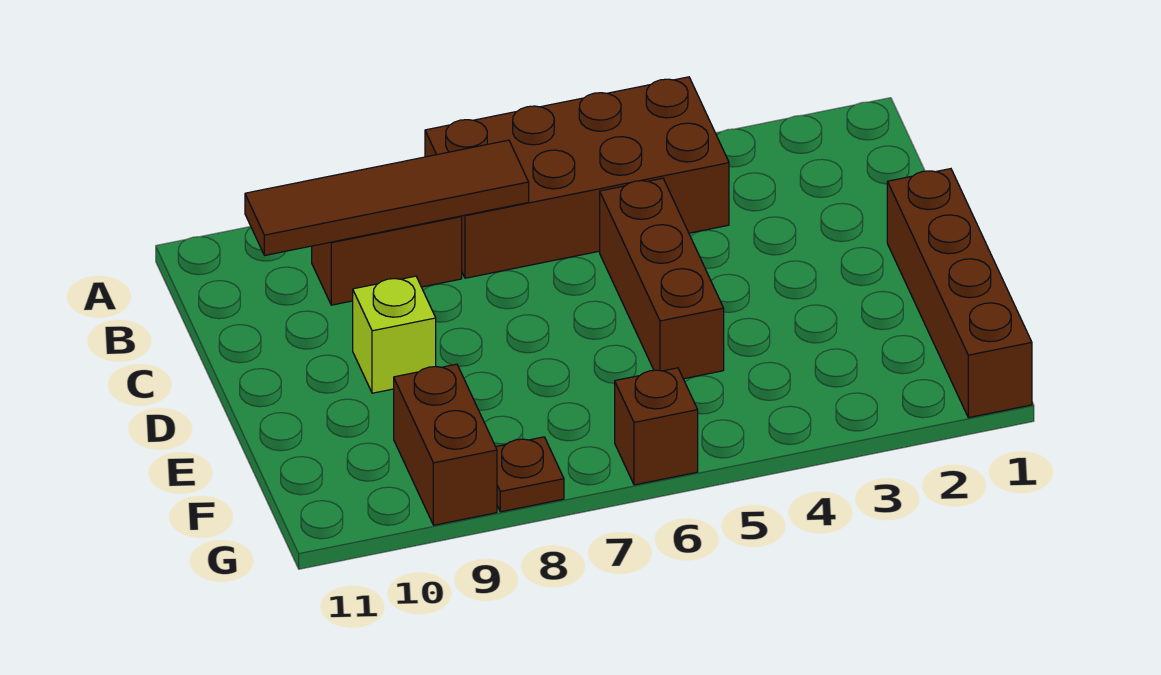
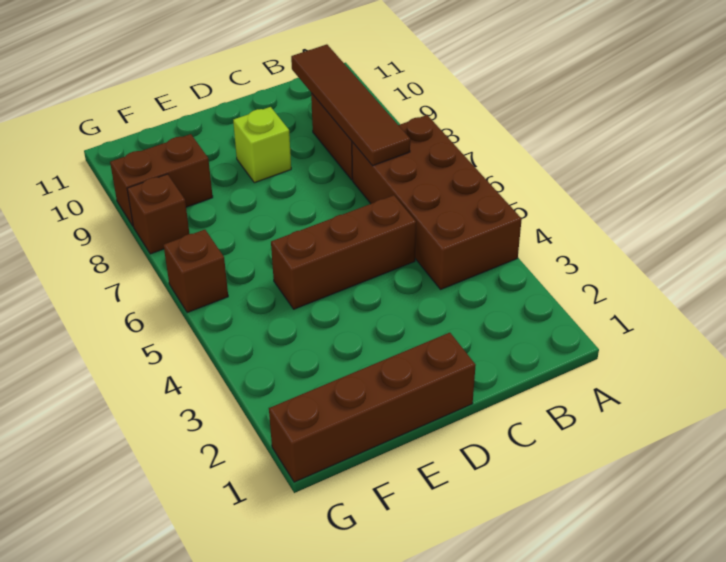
brown plate G8 level 1 -> brown brick G8 level 1

